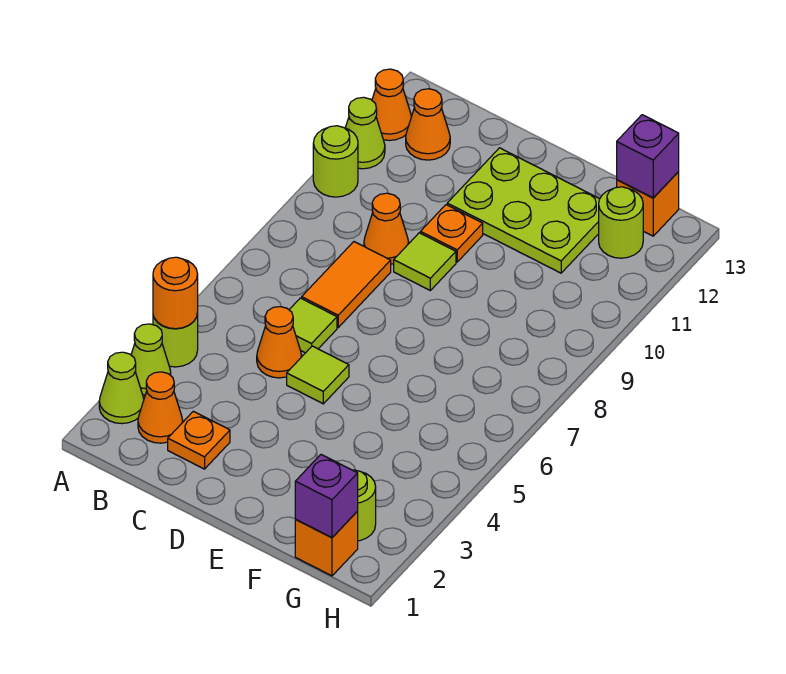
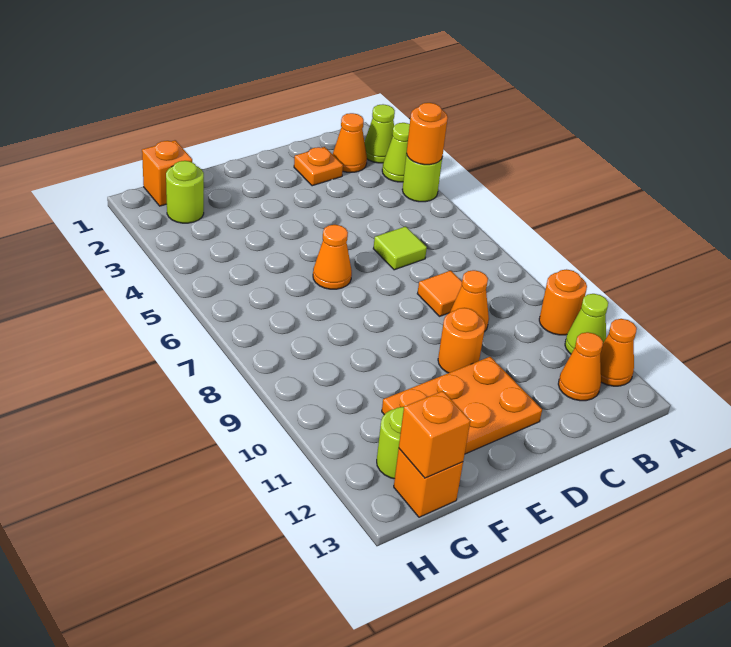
lime round brick A10 level 1 -> orange round brick A10 level 1
orange cone C5 level 1 -> orange cone E6 level 1
orange tile C7:C8 level 1 -> orange tile C8 level 1
lime tile D5 level 1 -> none
lime tile D9 level 1 -> none
orange plate D10 level 1 -> orange round brick D10 level 1
lime plate D11:F12 level 1 -> orange plate D11:F12 level 1
purple brick G1 level 2 -> none
purple brick G13 level 2 -> orange brick G13 level 2

